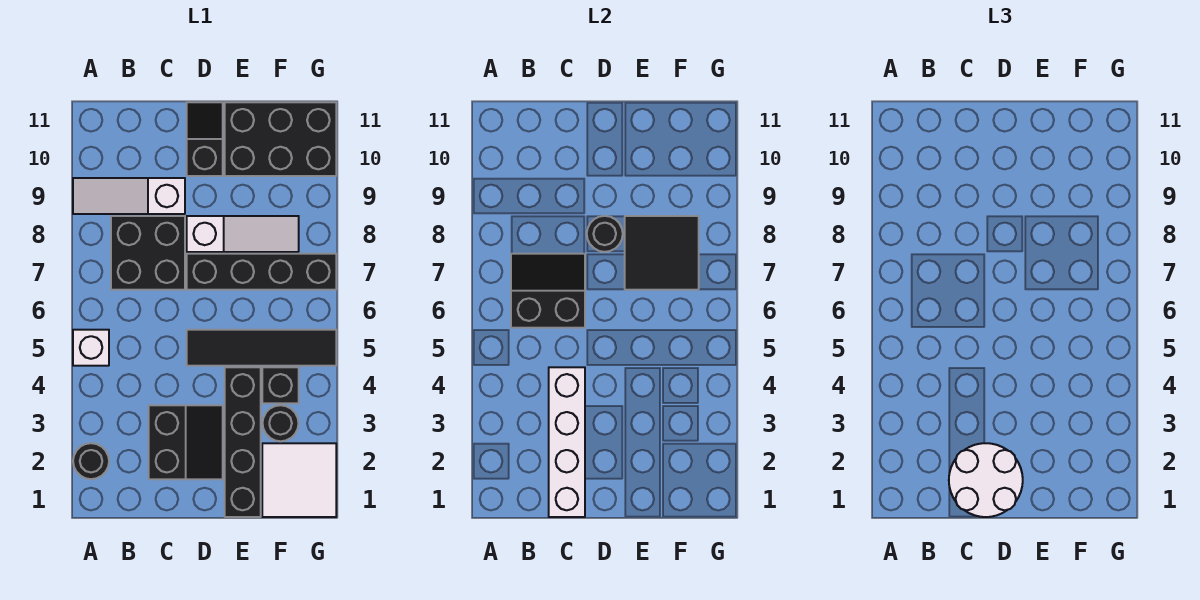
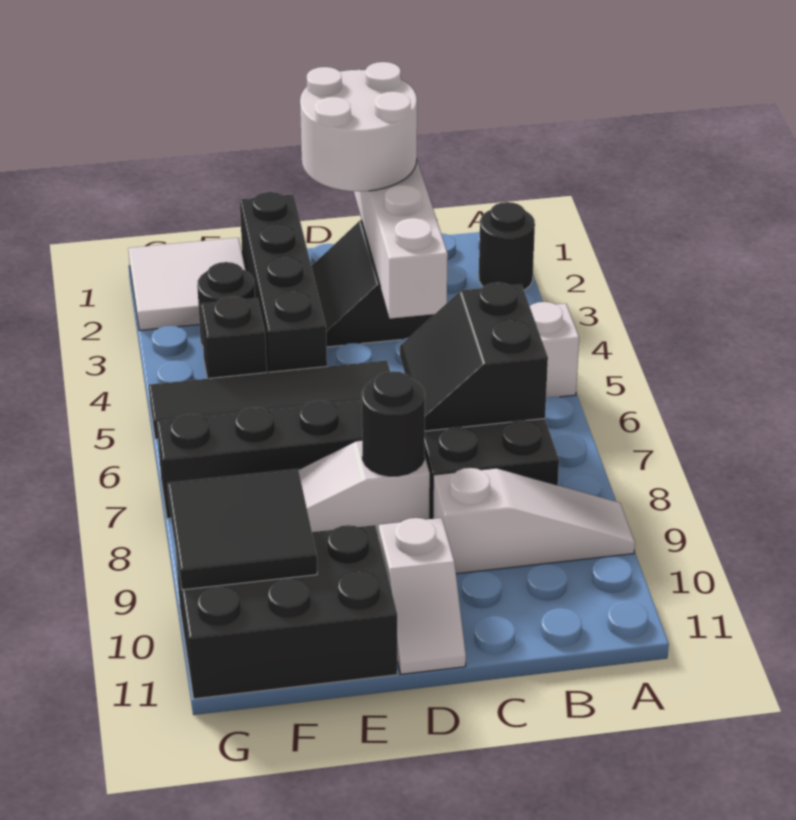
black slope B6:C7 level 2 top 6 -> black slope B6:C7 level 2 top B
black slope D10:D11 level 1 top 10 -> white slope D10:D11 level 1 top 10
black tile E7:F8 level 2 -> black tile F9:G10 level 2

